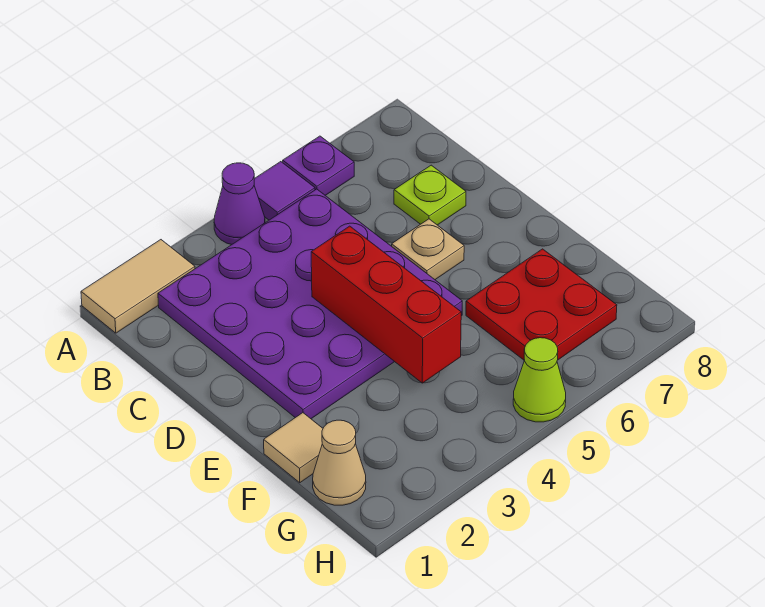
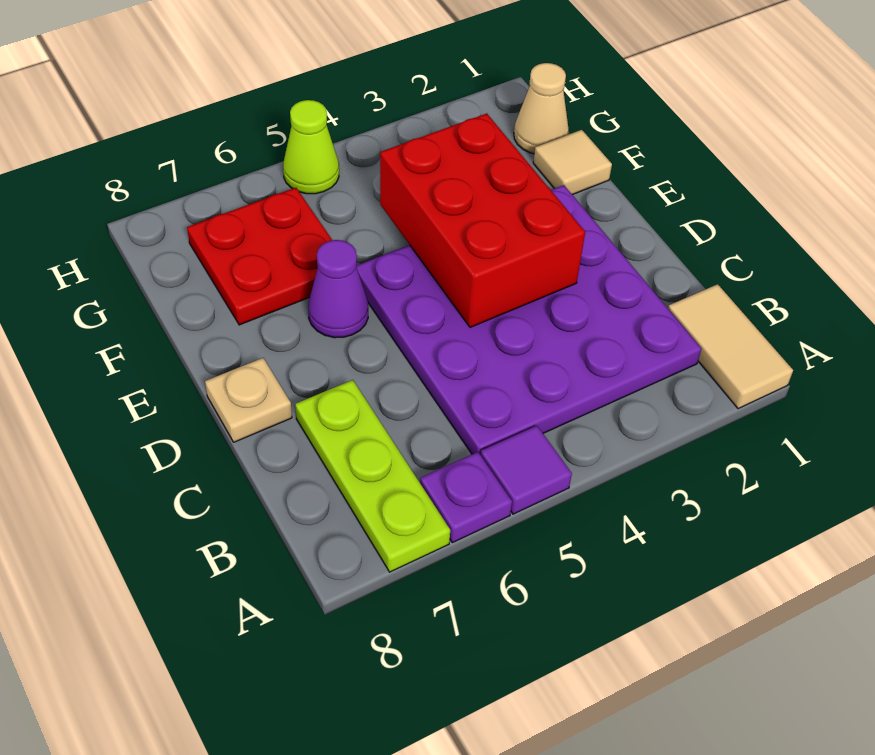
tan tile A1:A2 level 1 -> tan tile A1:B1 level 1
purple cone A4 level 1 -> purple cone E6 level 1
lime plate C7 level 1 -> lime plate A7:C7 level 1
red brick D4:F4 level 2 -> red brick D3:F4 level 2
tan plate D6 level 1 -> tan plate D8 level 1

